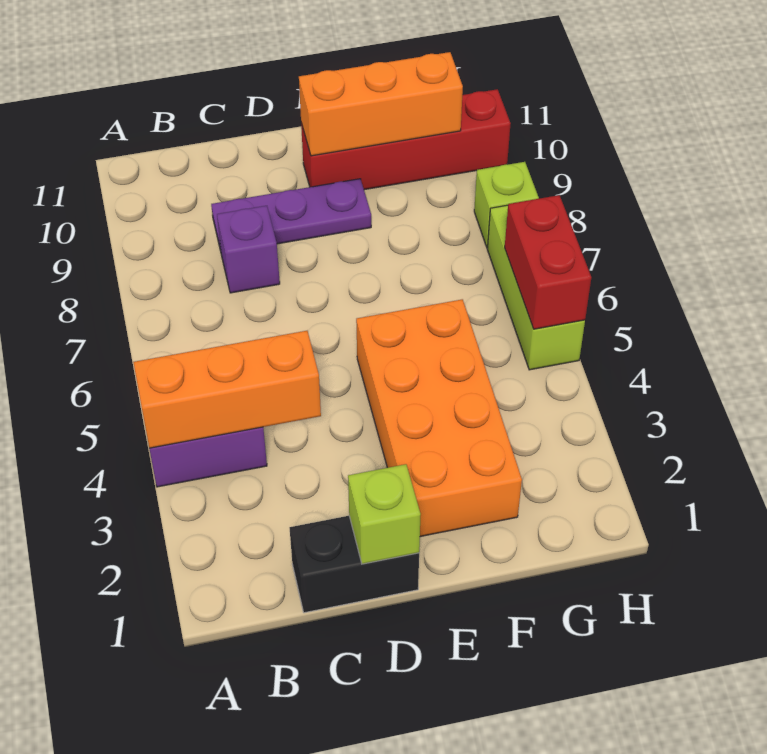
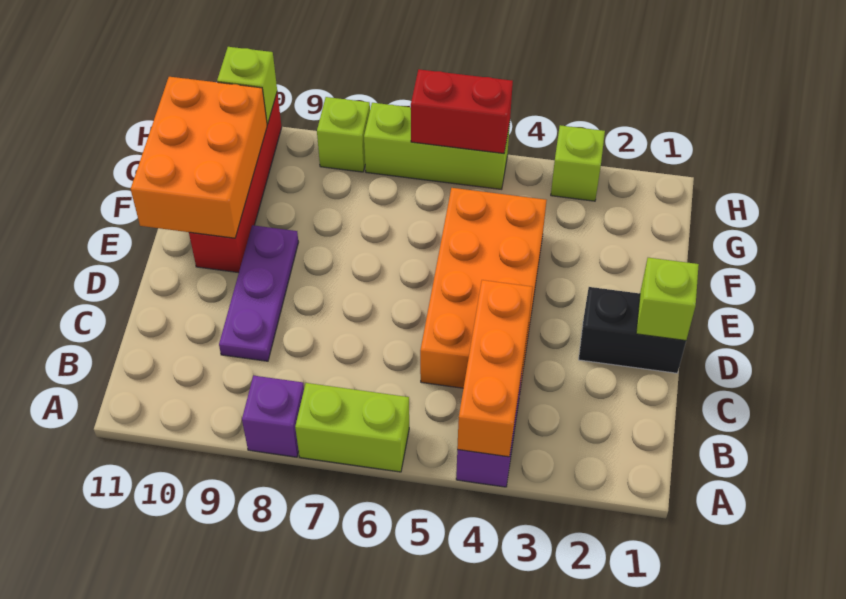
none -> lime brick A6:A7 level 1
black brick C1:D1 level 1 -> black brick D1:D2 level 1
purple brick C8 level 1 -> purple brick A8 level 1
orange brick E2:F5 level 1 -> orange brick C4:F5 level 1
orange brick E10:G10 level 2 -> orange brick E10:G11 level 2
none -> lime brick H3 level 1
none -> lime brick H10 level 2

